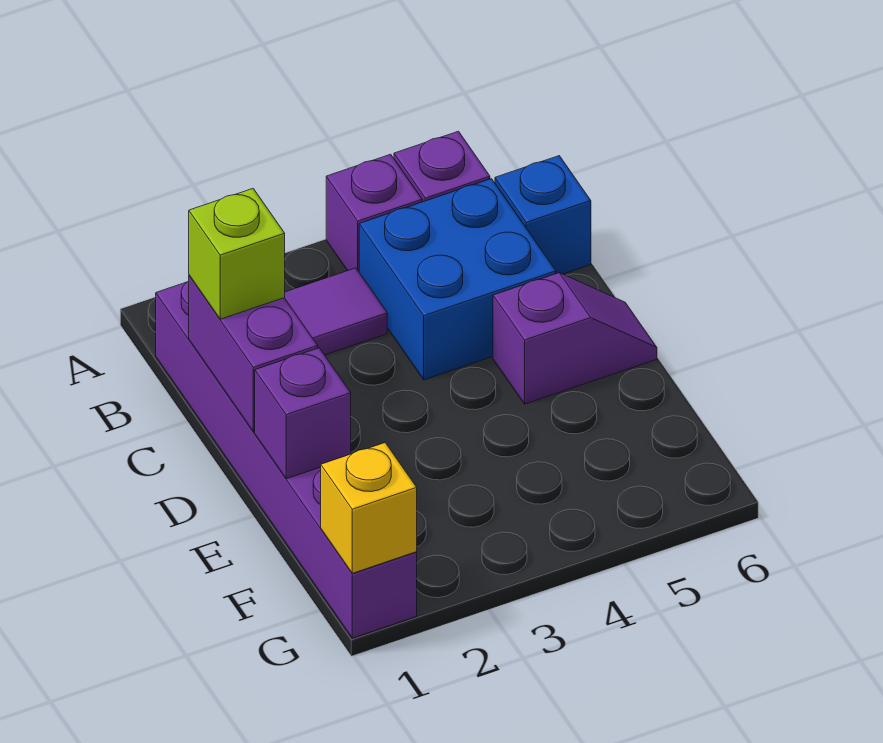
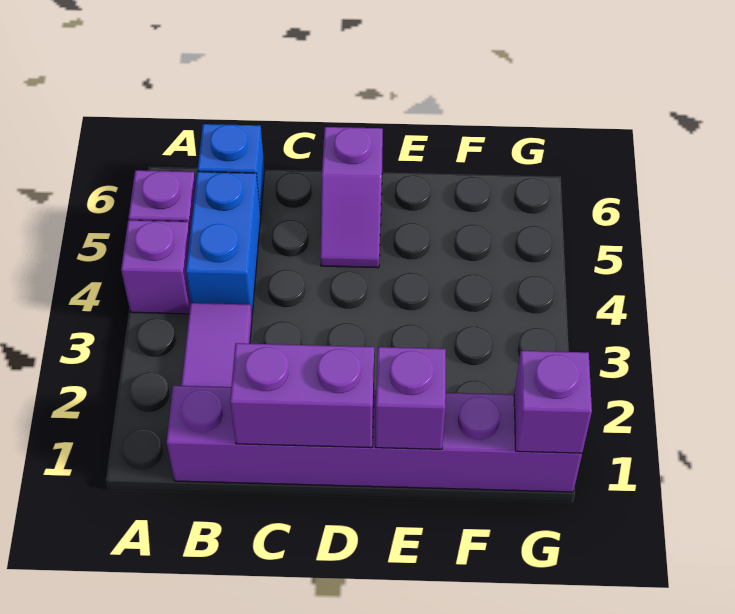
blue brick B4:C5 level 1 -> blue brick B4:B5 level 1
lime brick C1 level 3 -> none
purple slope D5:D6 level 1 top 5 -> purple slope D5:D6 level 1 top 6
yellow brick G1 level 2 -> purple brick G1 level 2

